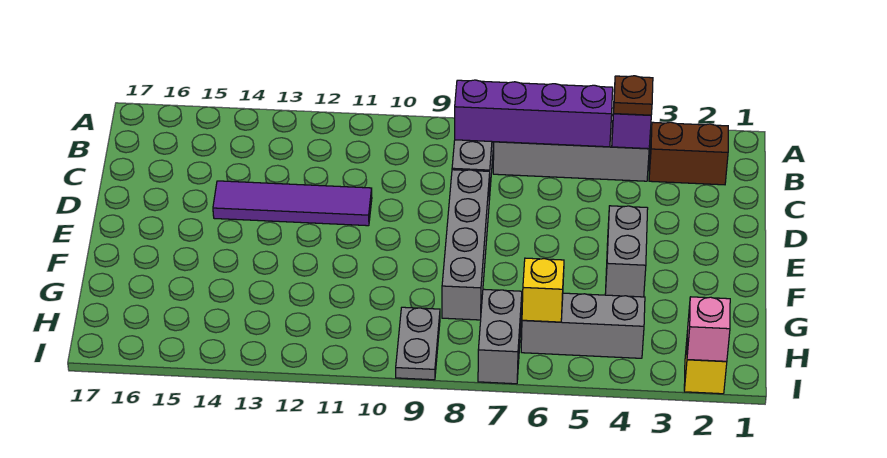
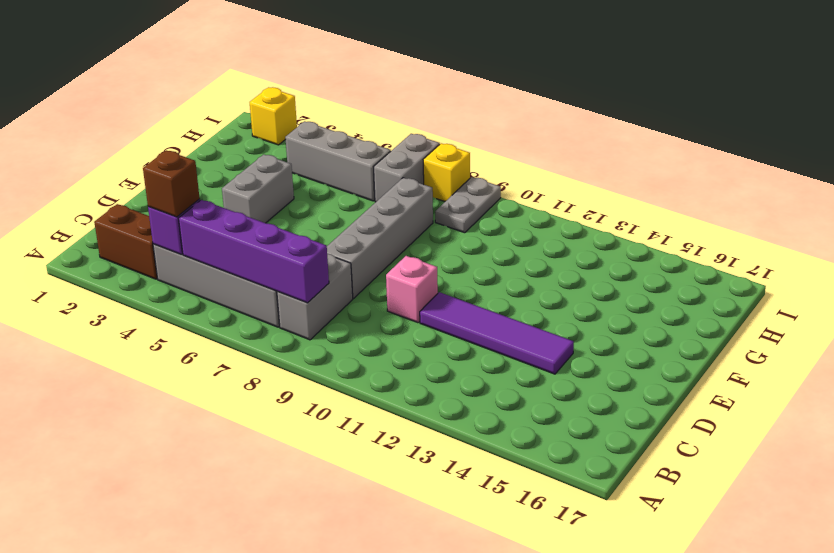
brown plate B4 level 3 -> brown brick B4 level 3
yellow brick H6 level 2 -> yellow brick I8 level 1
pink brick I2 level 2 -> pink brick D10 level 1

